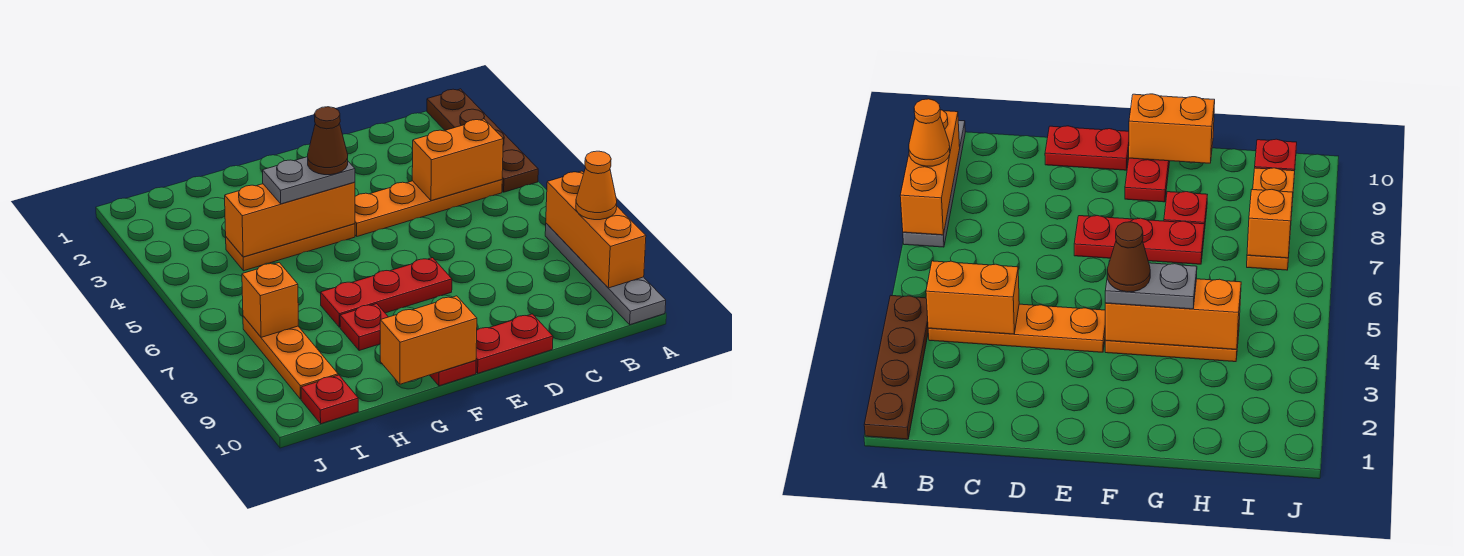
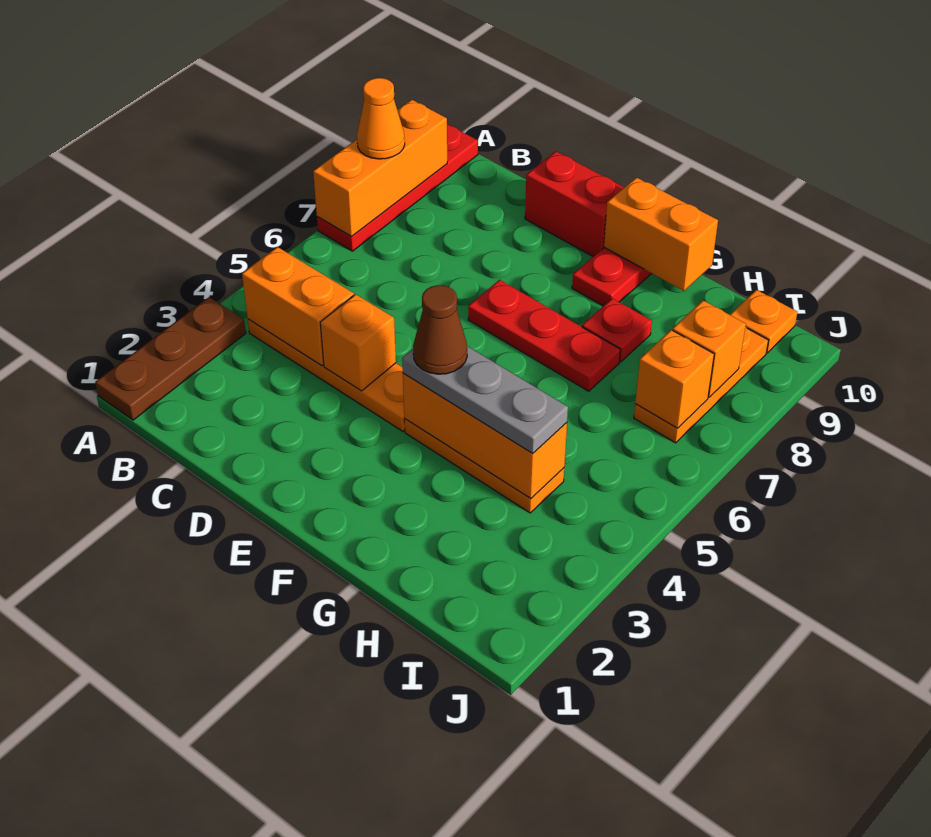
brown plate A1:A4 level 1 -> brown plate A1:A3 level 1
grey plate A7:A10 level 1 -> red plate A7:A10 level 1
none -> orange brick D4 level 2
red plate D10:E10 level 1 -> red brick D10:E10 level 1
grey plate F4:G4 level 3 -> grey plate F4:H4 level 3
none -> orange brick I8 level 2
red plate I10 level 1 -> orange plate I10 level 1

